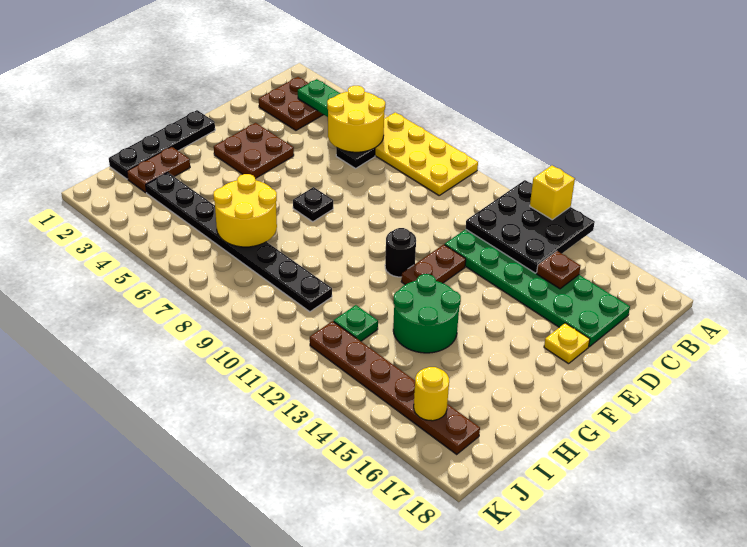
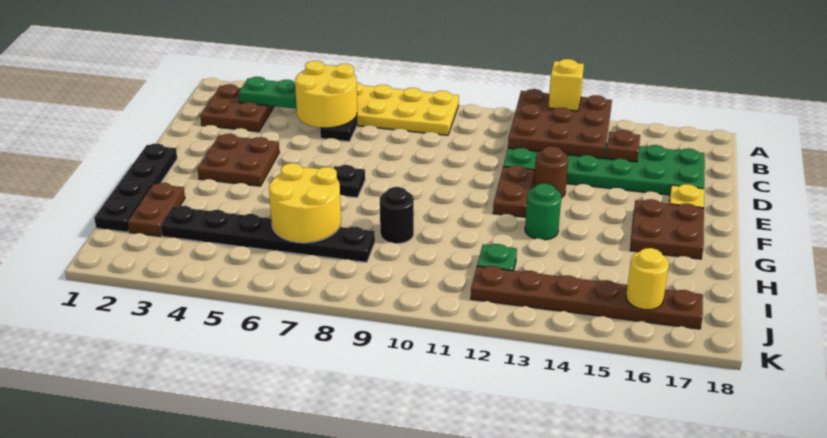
black plate A12:C14 level 2 -> brown plate A12:C14 level 2
none -> brown round brick E13 level 1
black round brick F11 level 1 -> black round brick H9 level 1
none -> brown plate F16:G17 level 1
green round brick G13:H14 level 1 -> green round brick G13 level 1
black plate I3:I10 level 1 -> black plate I3:I8 level 1

